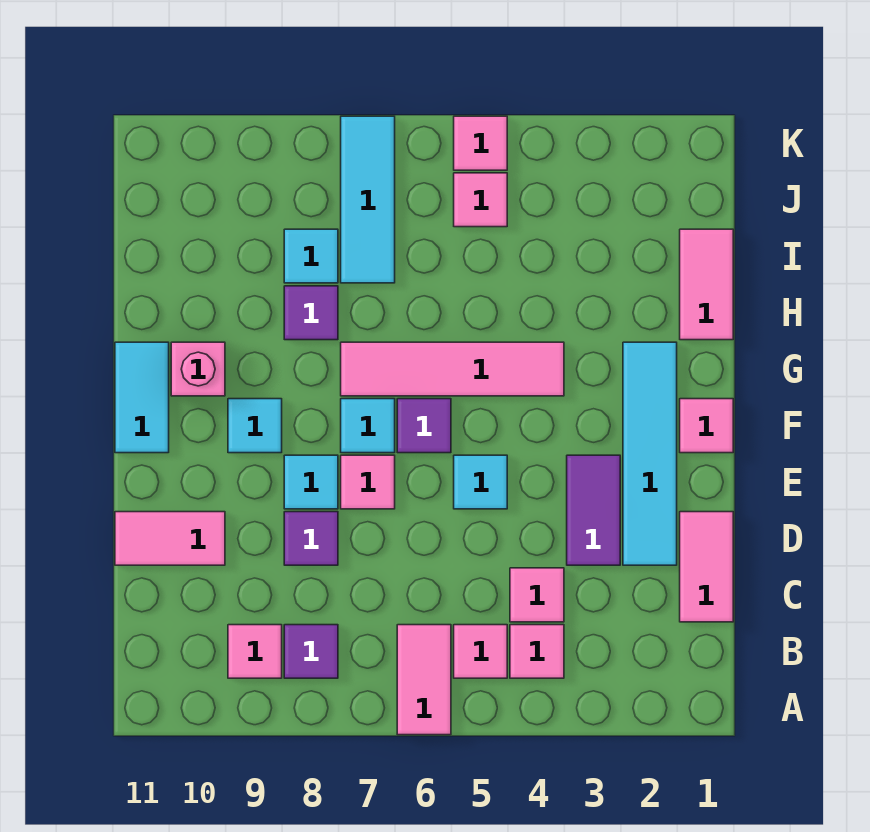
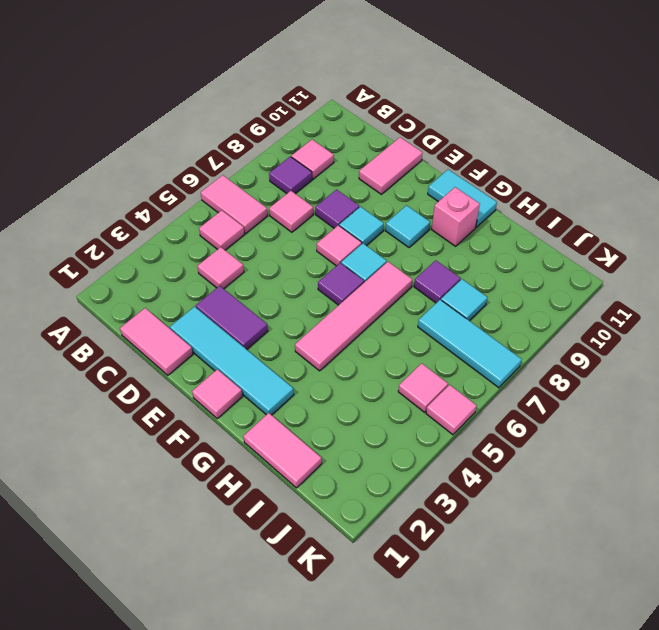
pink tile B4 level 1 -> pink tile C7 level 1
cyan tile E5 level 1 -> none

